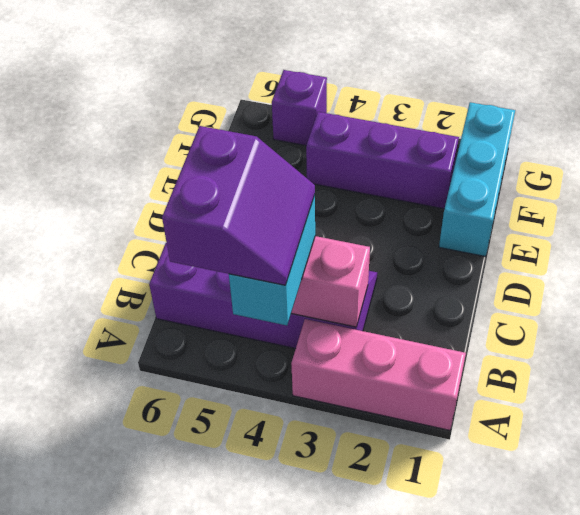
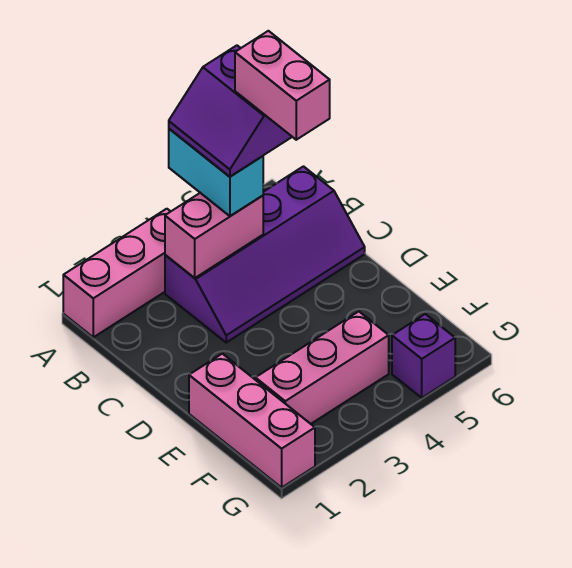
none -> pink brick B5:C5 level 5
cyan brick E1:G1 level 1 -> pink brick E1:G1 level 1
purple brick F2:F4 level 1 -> pink brick F2:F4 level 1

